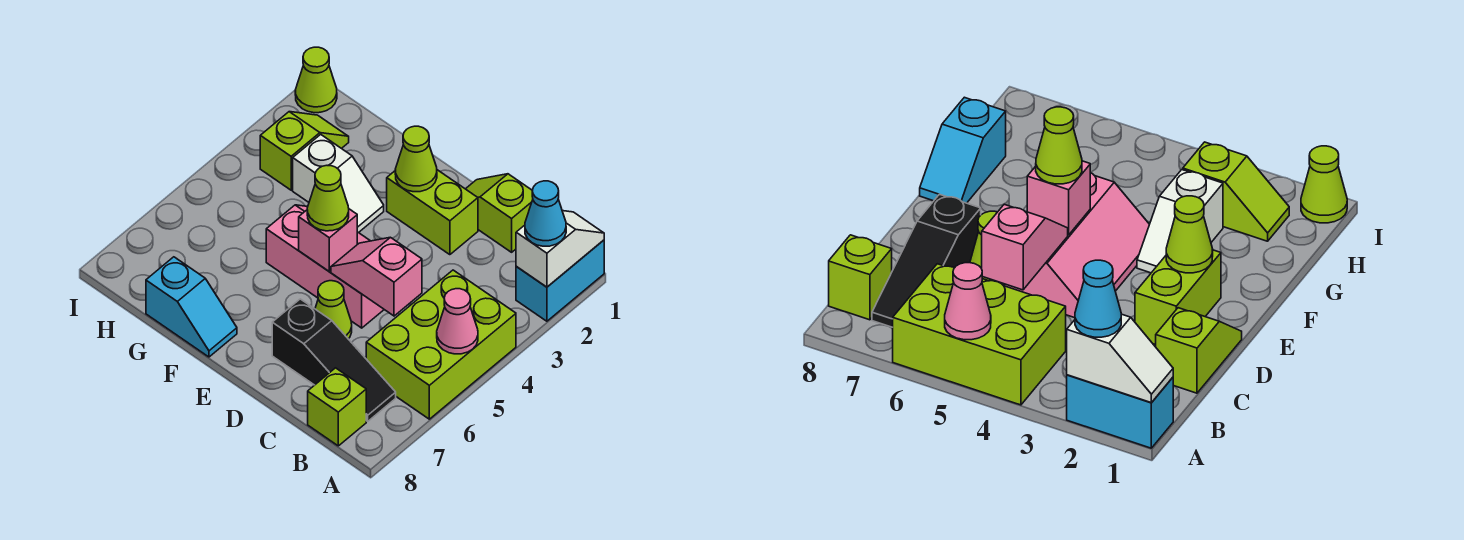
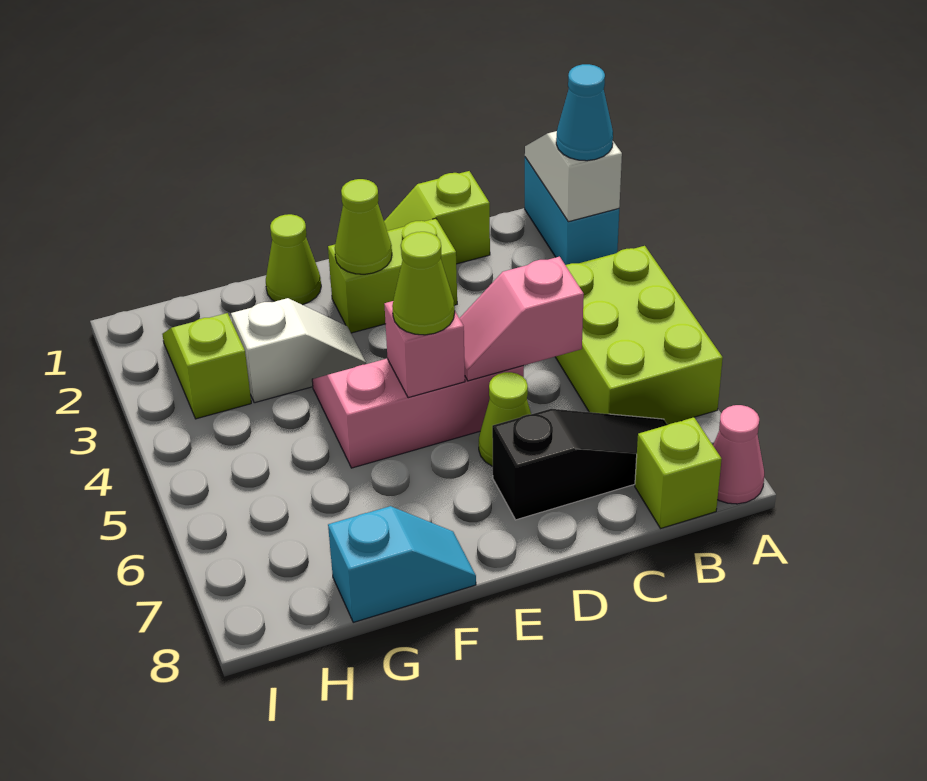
pink cone A5 level 2 -> pink cone A8 level 1
lime cone I1 level 1 -> lime cone F1 level 1

